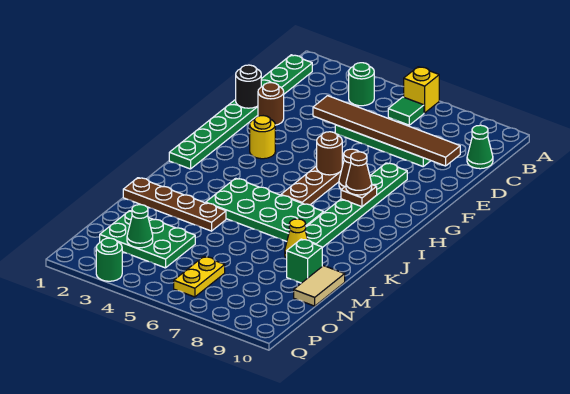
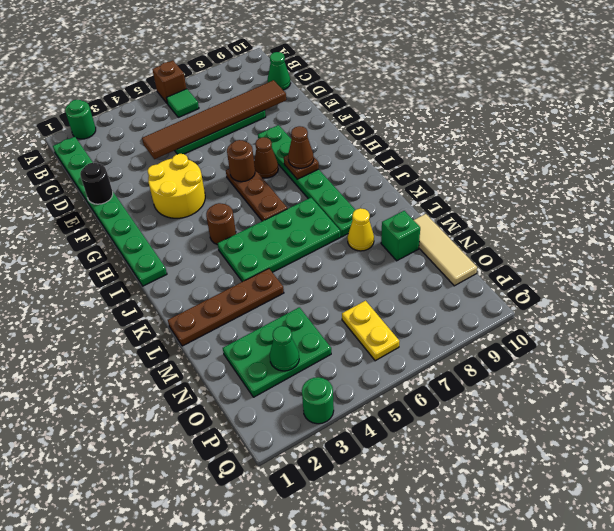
yellow brick A6 level 1 -> brown brick A6 level 1
green round brick B4 level 1 -> green round brick A2 level 1
brown round brick E2 level 1 -> brown round brick I4 level 1
yellow round brick G3 level 1 -> yellow round brick F3:G4 level 1
tan tile M10:N10 level 1 -> tan tile M10:O10 level 1

